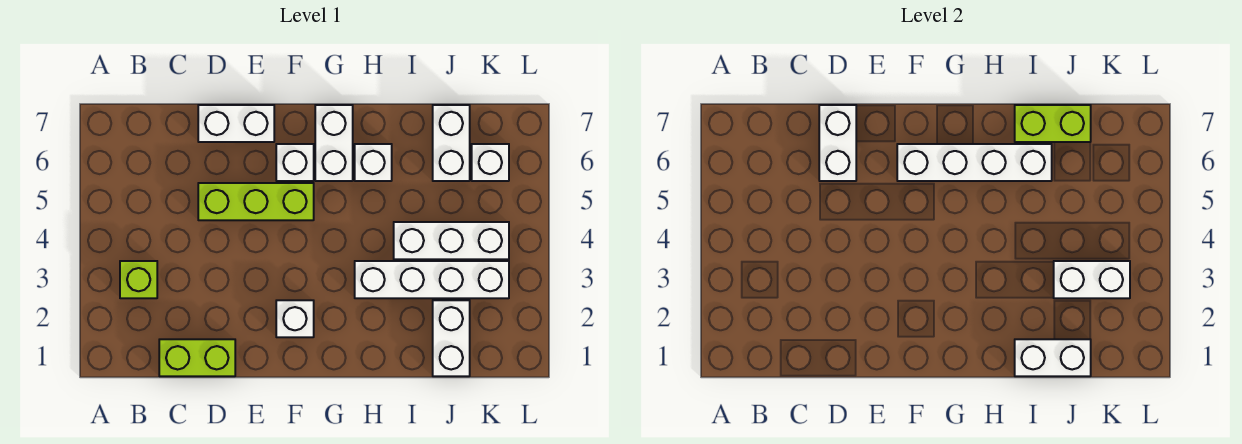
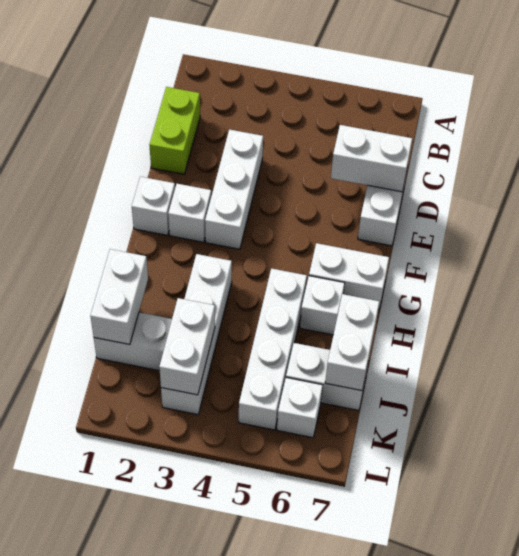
lime brick B3 level 1 -> none
lime brick D5:F5 level 1 -> none
white brick F6 level 1 -> white brick F1 level 1
white brick F6:I6 level 2 -> white brick H5:K5 level 1
white brick I4:K4 level 1 -> white brick D3:F3 level 1
lime brick I7:J7 level 2 -> white brick I7:J7 level 2

